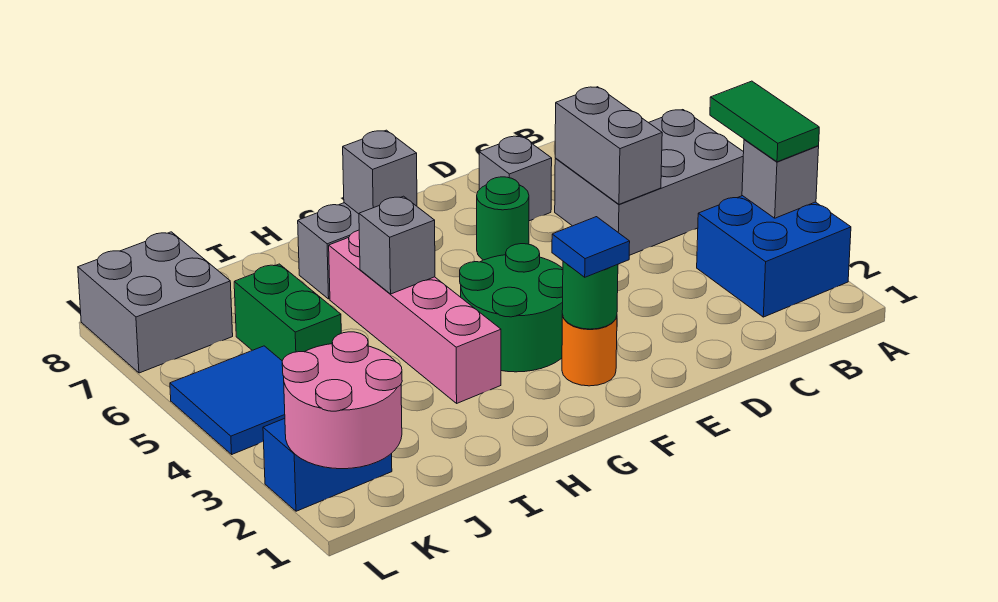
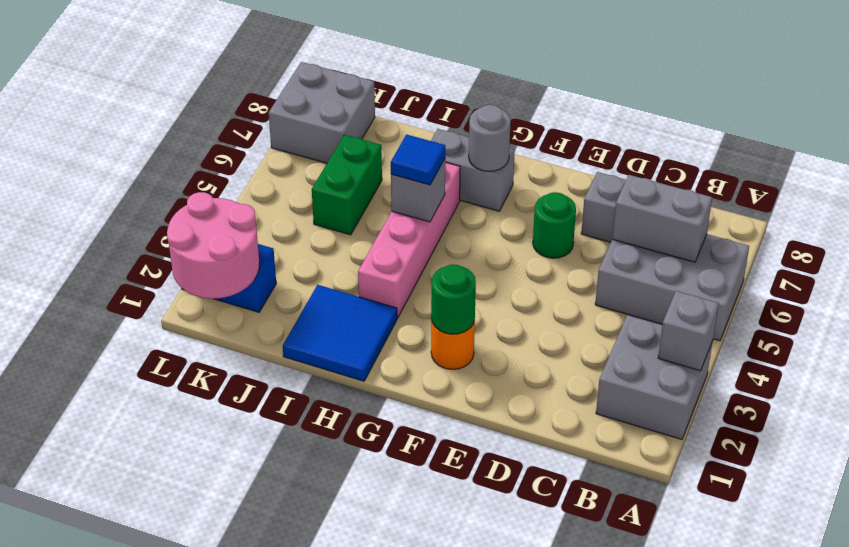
blue brick A2:B3 level 1 -> grey brick A2:B3 level 1
green tile A3:A4 level 3 -> none
grey brick C5:C6 level 2 -> grey brick B6:C6 level 2
blue tile F2 level 3 -> blue tile H5 level 3
green round brick F3:G4 level 1 -> none
grey brick G7 level 2 -> grey round brick G7 level 2
blue tile K4:L5 level 1 -> blue tile H1:I2 level 1

